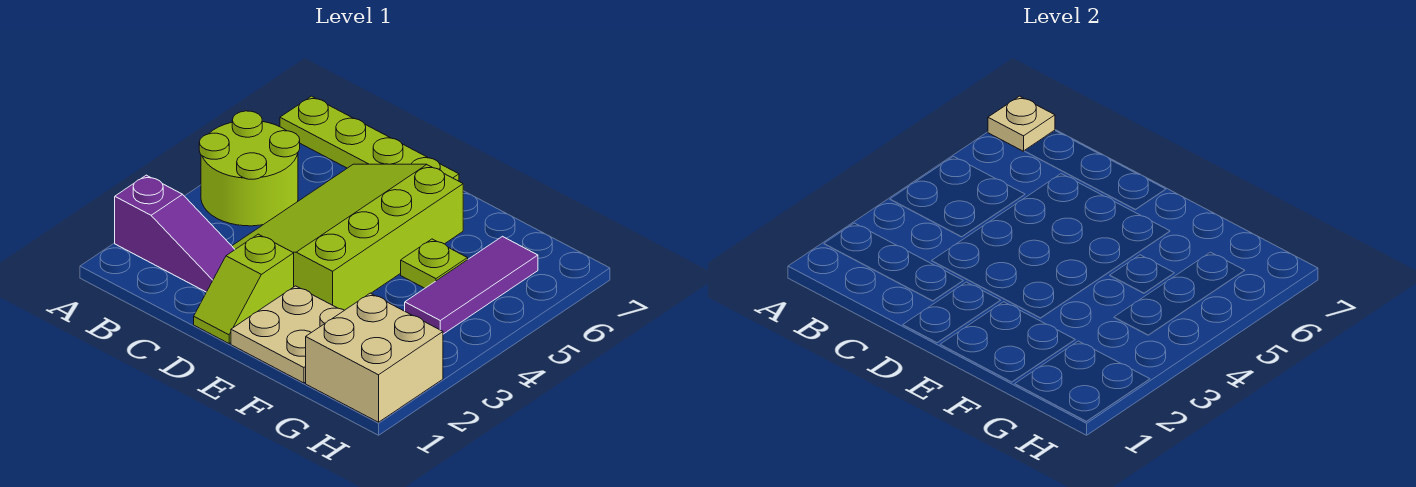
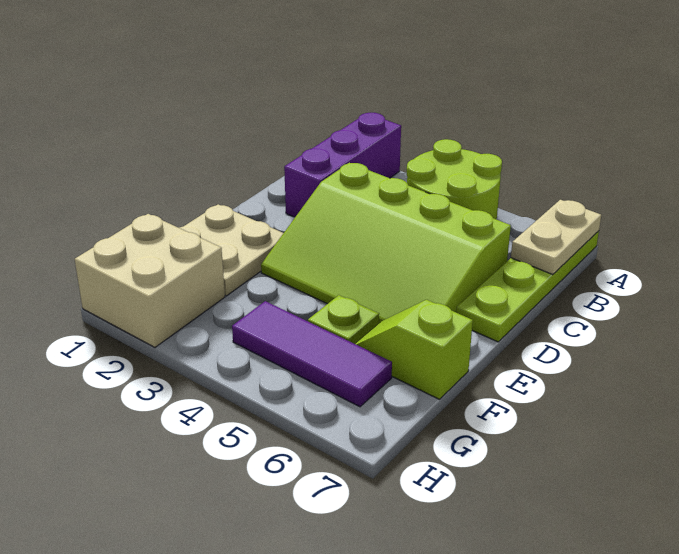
purple slope A2:C2 level 1 top A -> purple brick A2:C2 level 1
tan plate A7 level 2 -> tan plate A7:B7 level 2
lime slope C3:E6 level 1 top E -> lime slope C3:E6 level 1 top C
lime slope D1:D2 level 1 top 2 -> lime slope F6:F7 level 1 top 7

